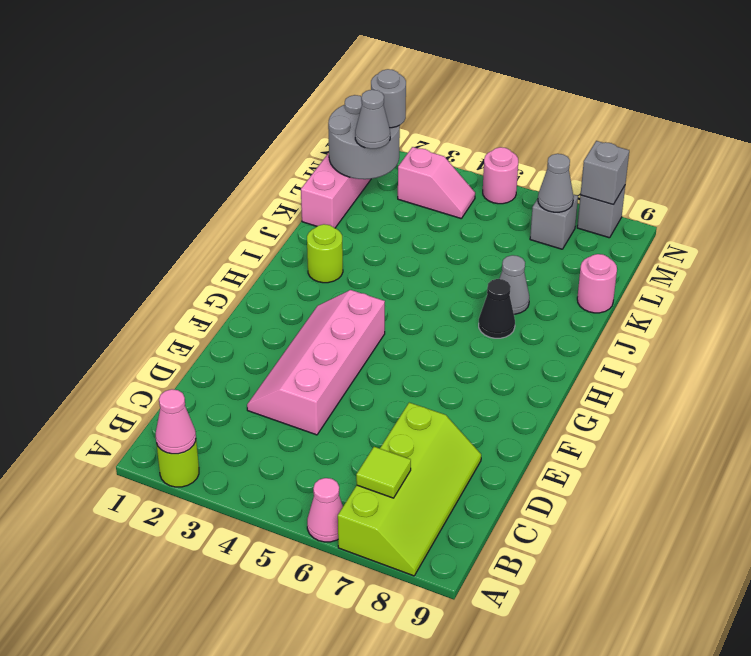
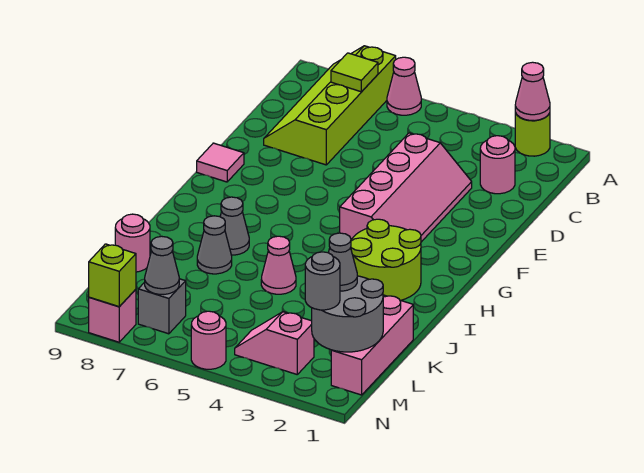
none -> pink round brick C2 level 1
none -> pink tile F9 level 1
lime round brick I2 level 1 -> lime round brick H2:I3 level 1
black cone I7 level 1 -> grey cone I7 level 1
none -> pink cone J5 level 1
grey brick N8 level 1 -> pink brick N8 level 1
grey brick N8 level 2 -> lime brick N8 level 2

